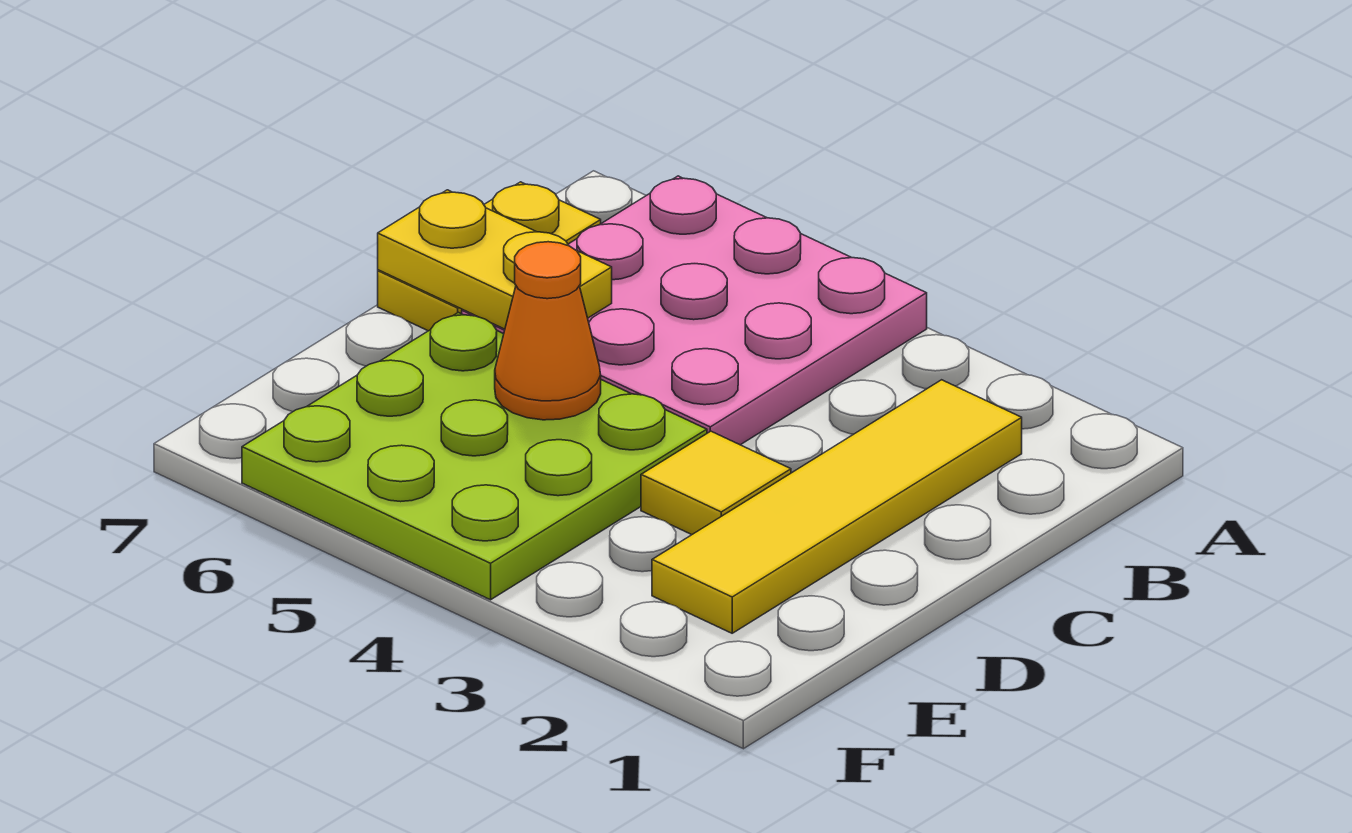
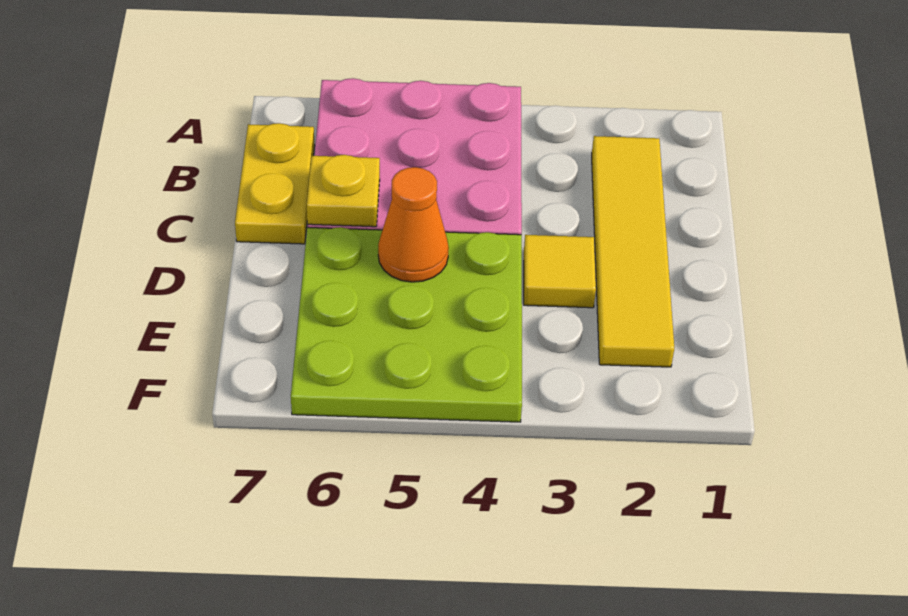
yellow plate C6:C7 level 2 -> yellow plate C6 level 2

